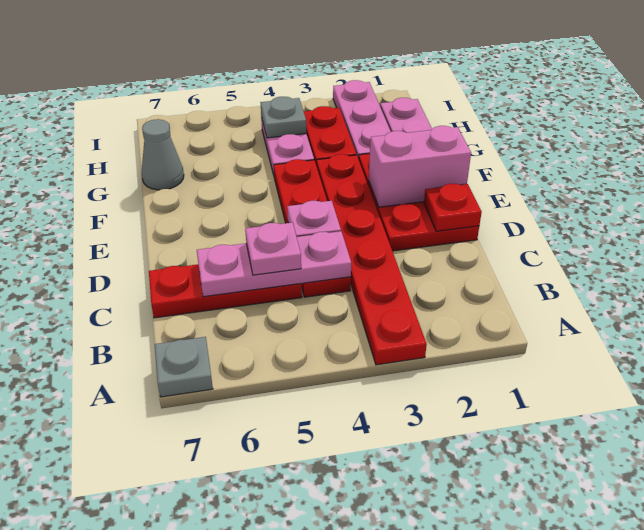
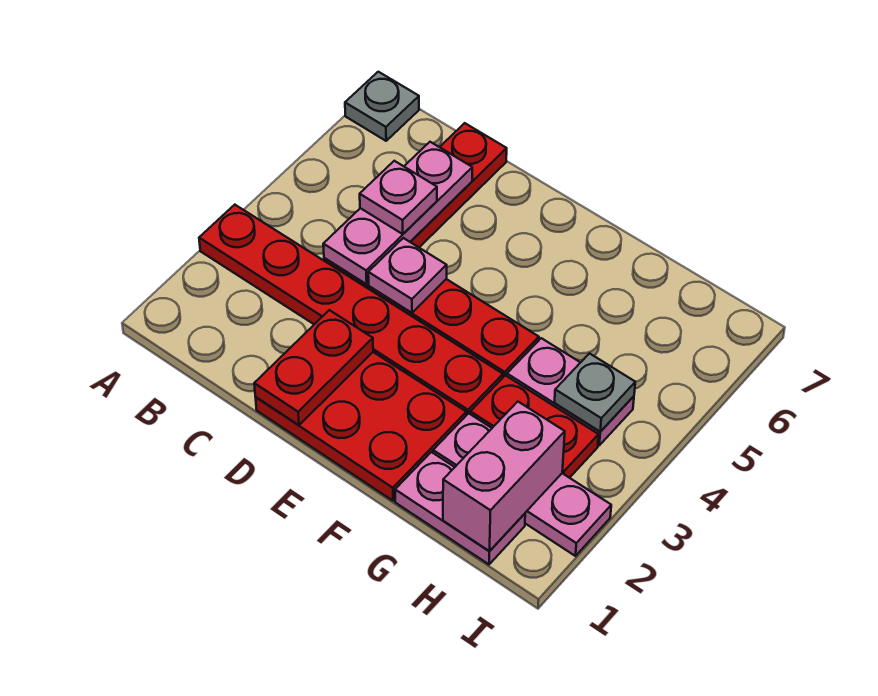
red plate D1 level 2 -> red plate D1:D2 level 2
pink brick E1:E2 level 2 -> pink brick H1:H2 level 2
grey cone G7 level 1 -> none

